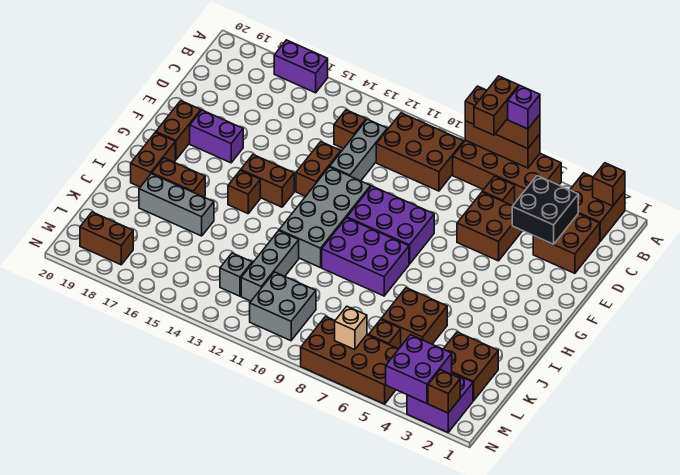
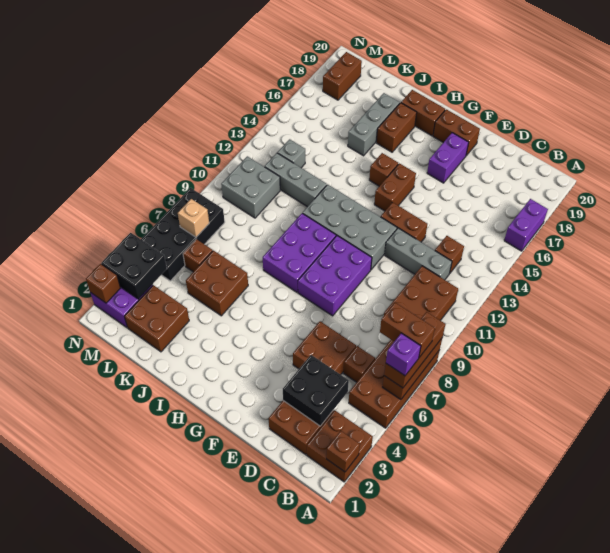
purple brick M3:N4 level 2 -> black brick M3:N4 level 2
brown brick M5:N8 level 1 -> black brick M5:N8 level 1

